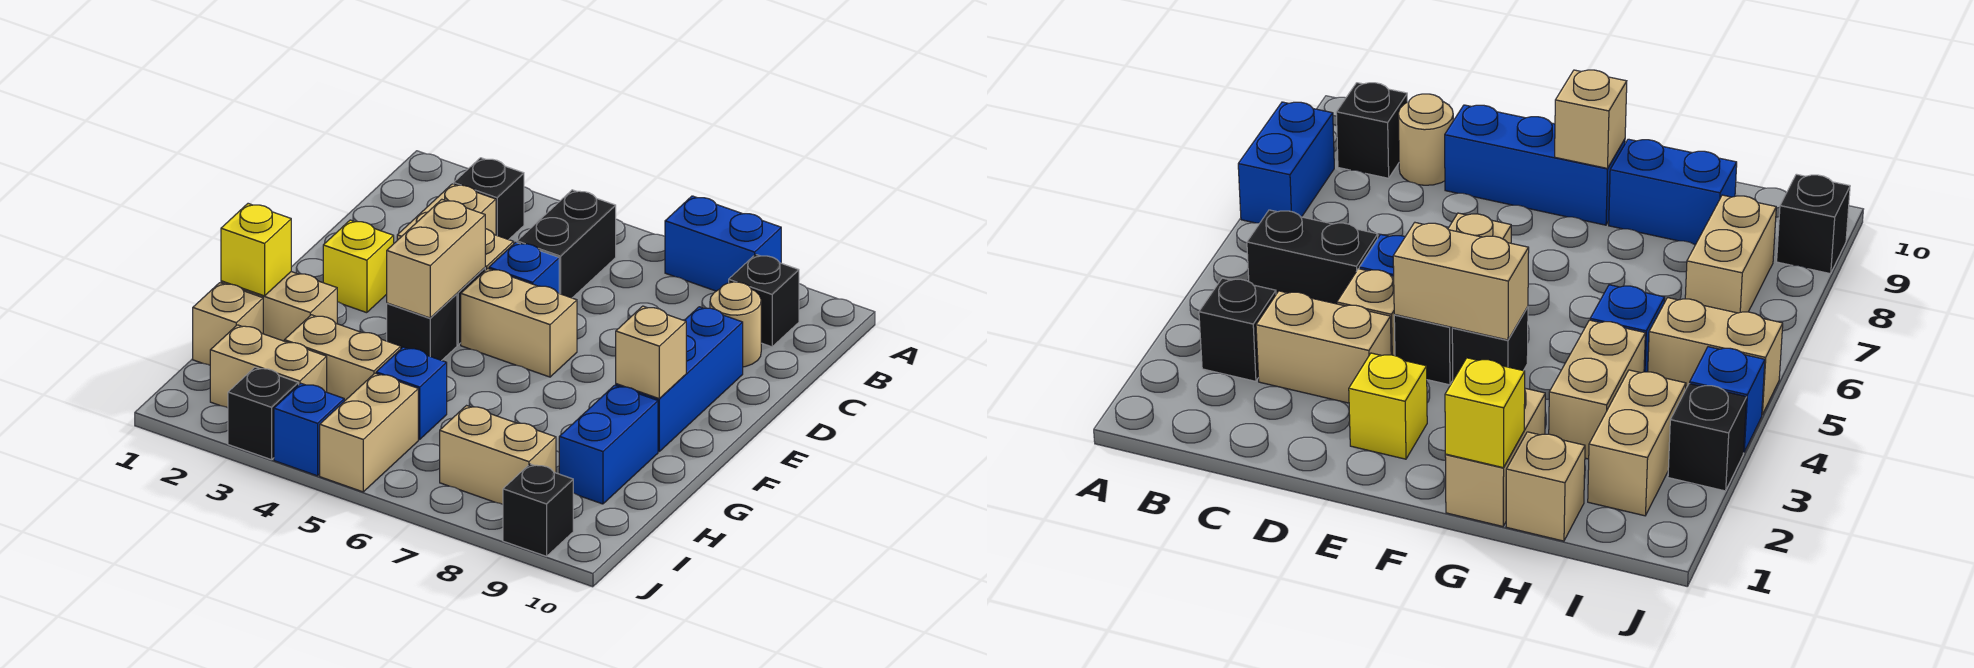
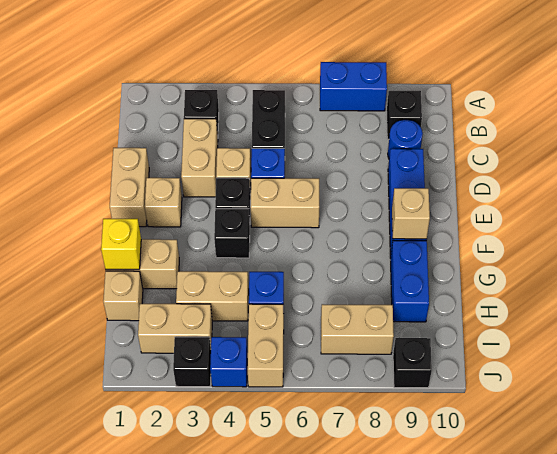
tan round brick C9 level 1 -> blue round brick C9 level 1
yellow brick E2 level 1 -> tan brick E2 level 1
tan brick E4:F4 level 2 -> tan brick D1:E1 level 1

